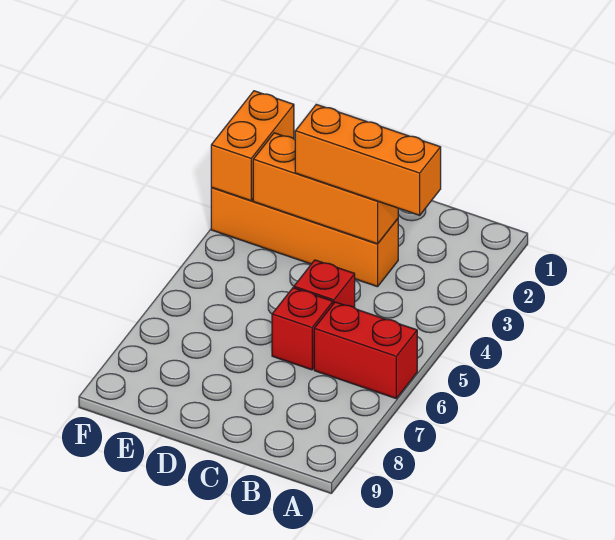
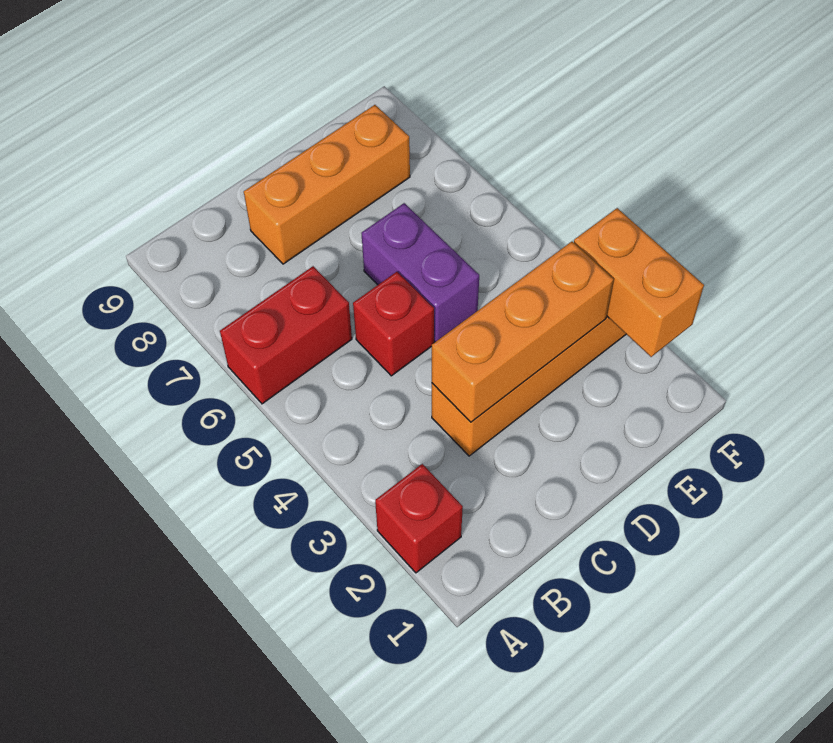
orange brick B3:D3 level 3 -> orange brick C8:E8 level 1
red brick C6 level 1 -> red brick A2 level 1
none -> purple brick D5:D6 level 1

